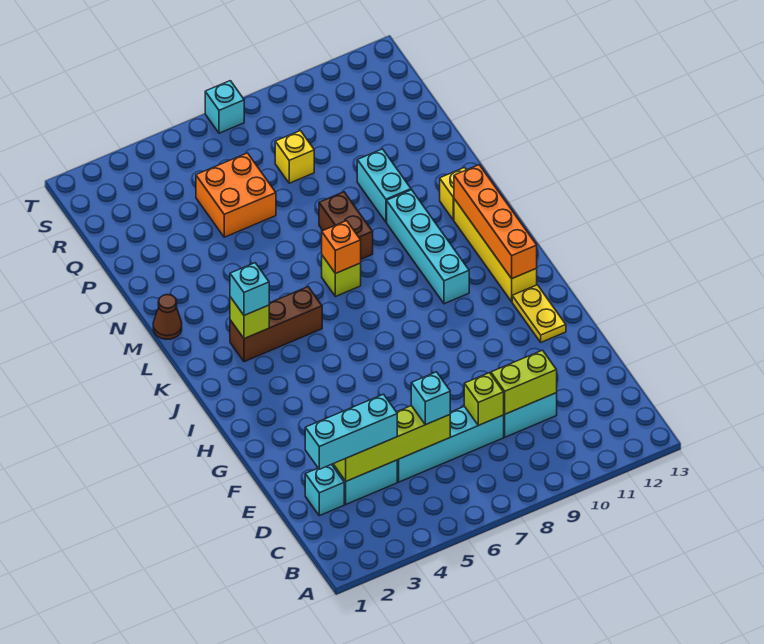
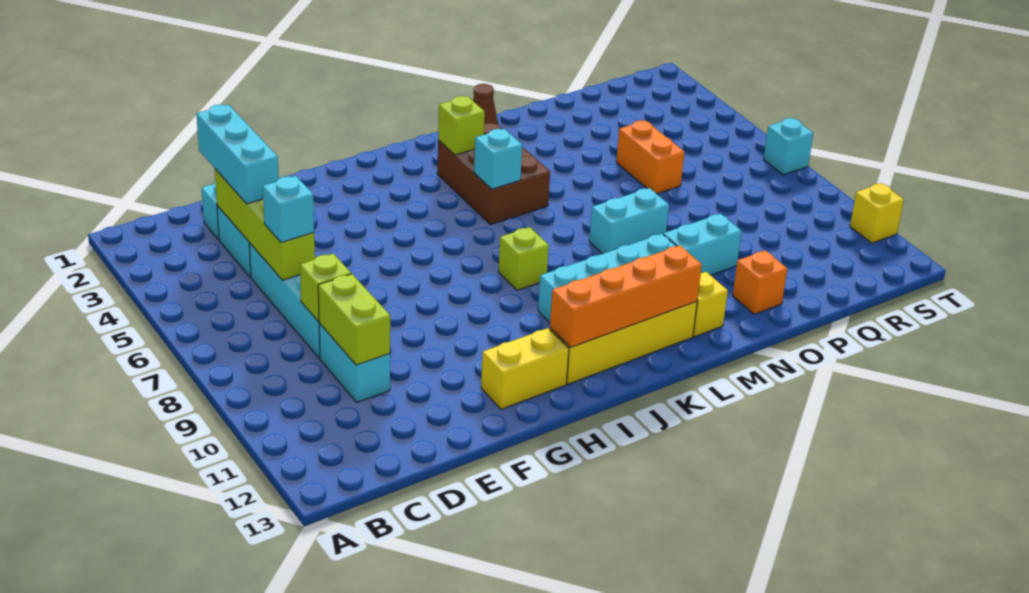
yellow plate G12:H12 level 1 -> yellow brick G12:H12 level 1
brown brick K3:K5 level 1 -> brown brick K3:L5 level 1
cyan brick K3 level 3 -> cyan brick K5 level 2
lime brick L7 level 1 -> lime brick J8 level 1
orange brick L7 level 2 -> orange brick O12 level 1
brown brick M8:N8 level 1 -> cyan brick M8:N8 level 1
orange brick P5:Q6 level 1 -> orange brick P5:P6 level 1
yellow brick Q8 level 1 -> yellow brick T11 level 1

